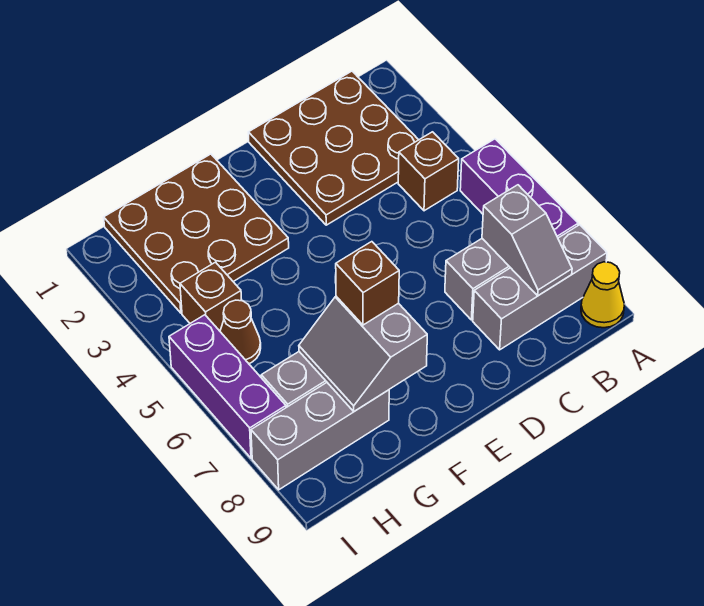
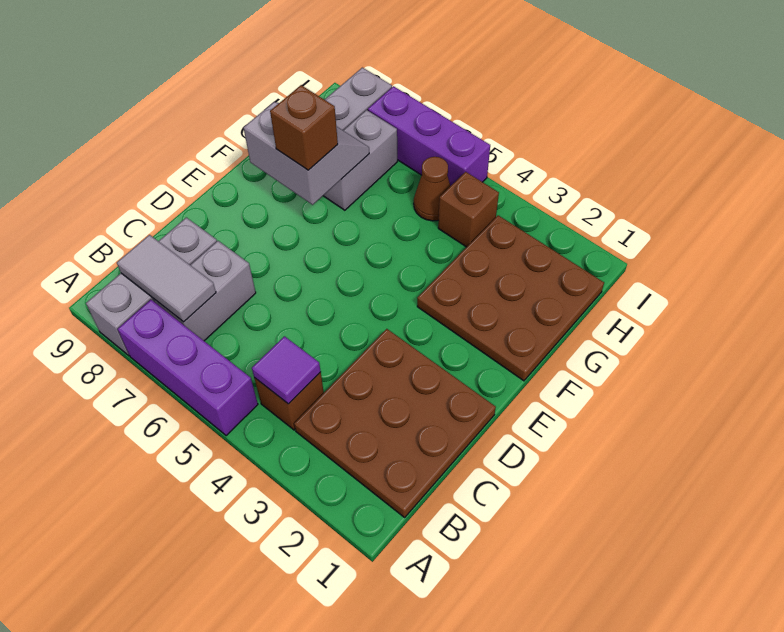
yellow cone A9 level 1 -> none
none -> purple tile B4 level 2
grey slope B7:B8 level 2 top 7 -> grey tile B7:B8 level 2

